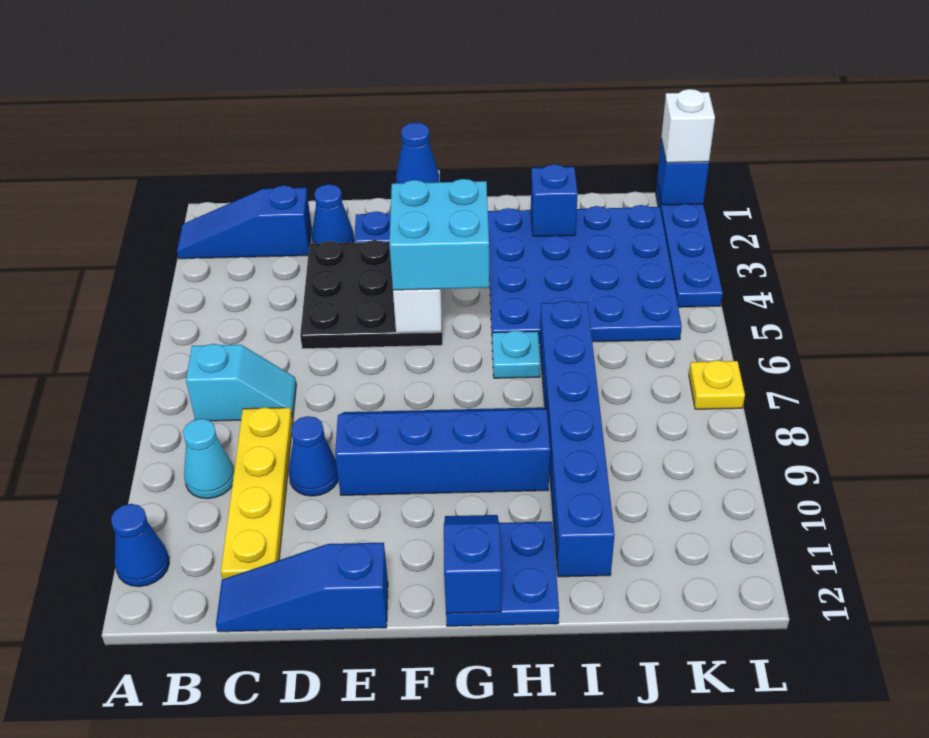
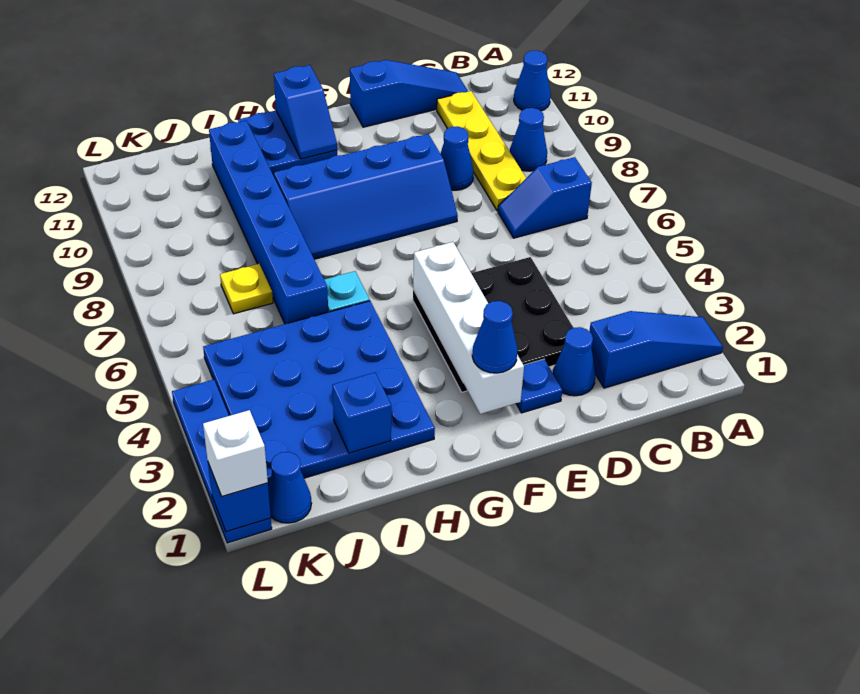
cyan slope B7:C7 level 1 top B -> blue slope B7:C7 level 1 top B
cyan cone B9 level 1 -> blue cone B9 level 1
cyan brick F4:G5 level 3 -> none
none -> blue cone K1 level 1
yellow plate L7 level 1 -> yellow plate J7 level 1

